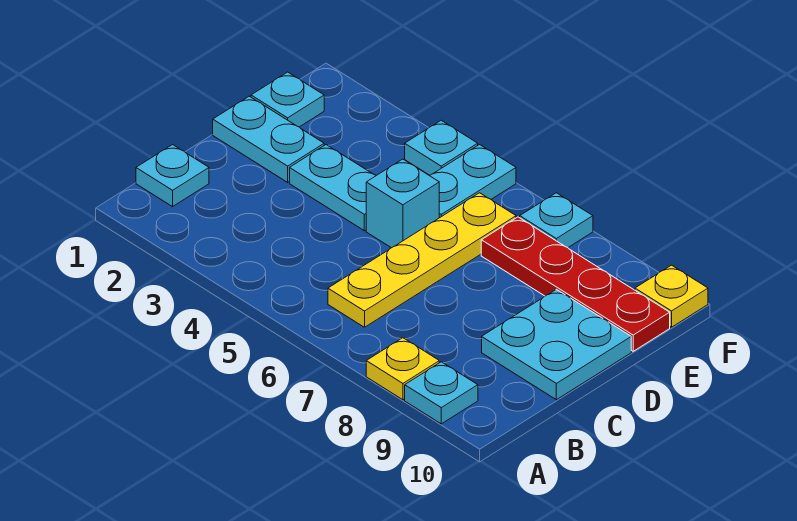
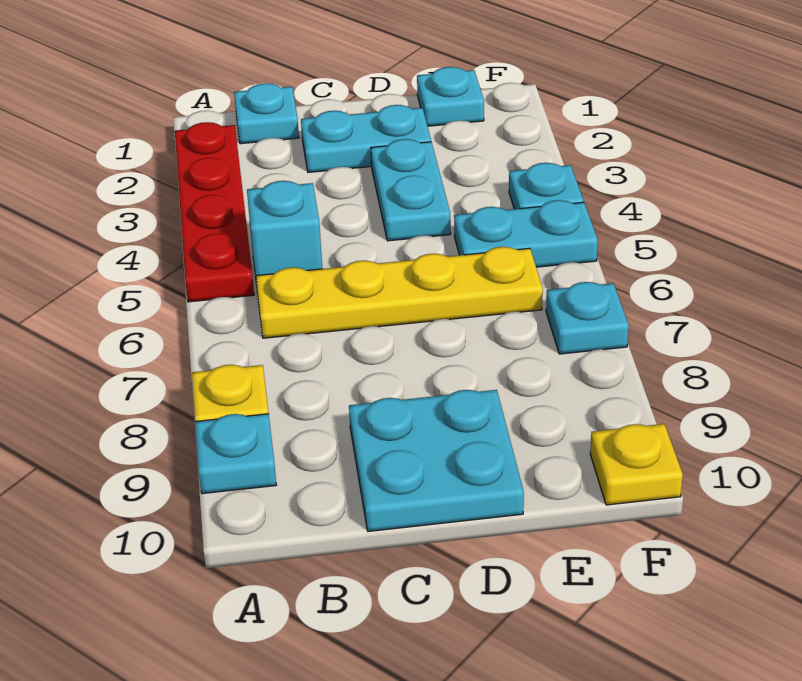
cyan plate D1:D2 level 1 -> cyan plate C2:D2 level 1
cyan brick D5 level 1 -> cyan brick B5 level 1
red plate E7:E10 level 1 -> red plate A2:A5 level 1

